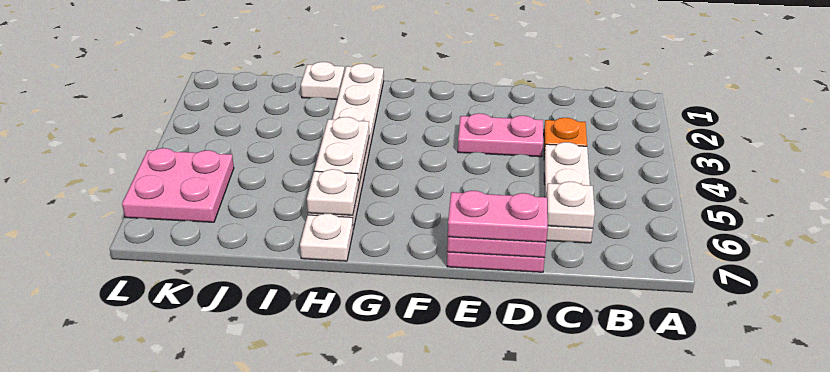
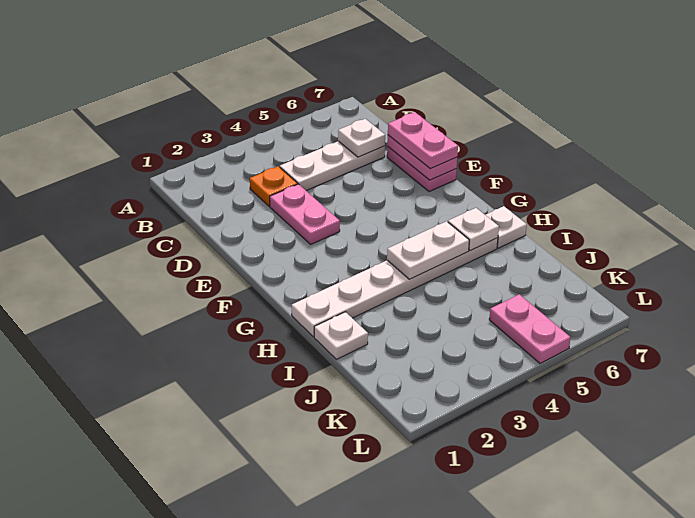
pink plate K5:L6 level 1 -> pink plate K5:L5 level 1

